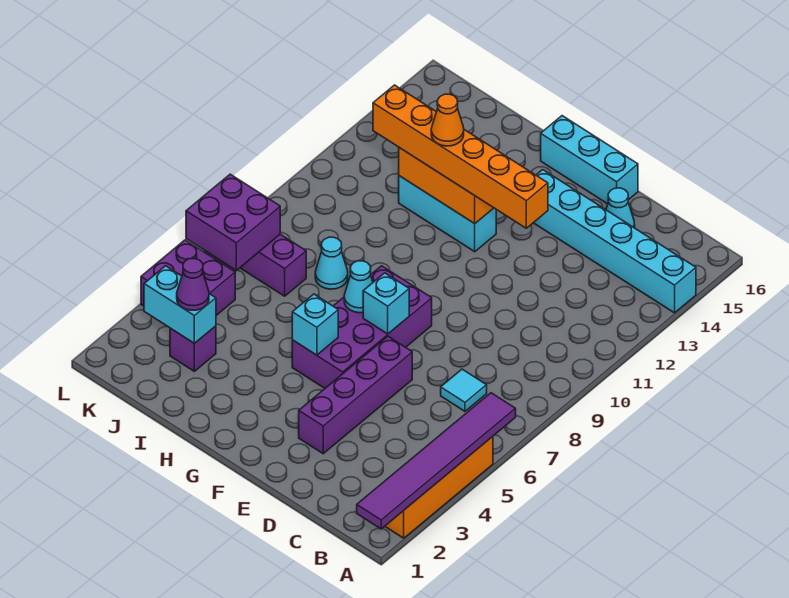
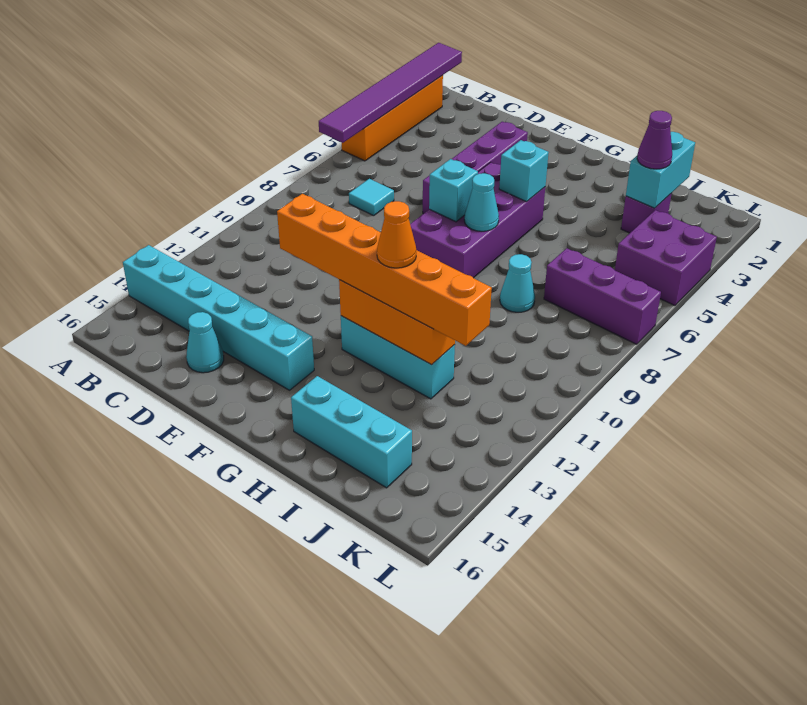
cyan brick E16:G16 level 1 -> cyan brick H15:J15 level 1
cyan brick J3:K3 level 2 -> cyan brick J2:J3 level 2
purple brick K6:L7 level 2 -> none

